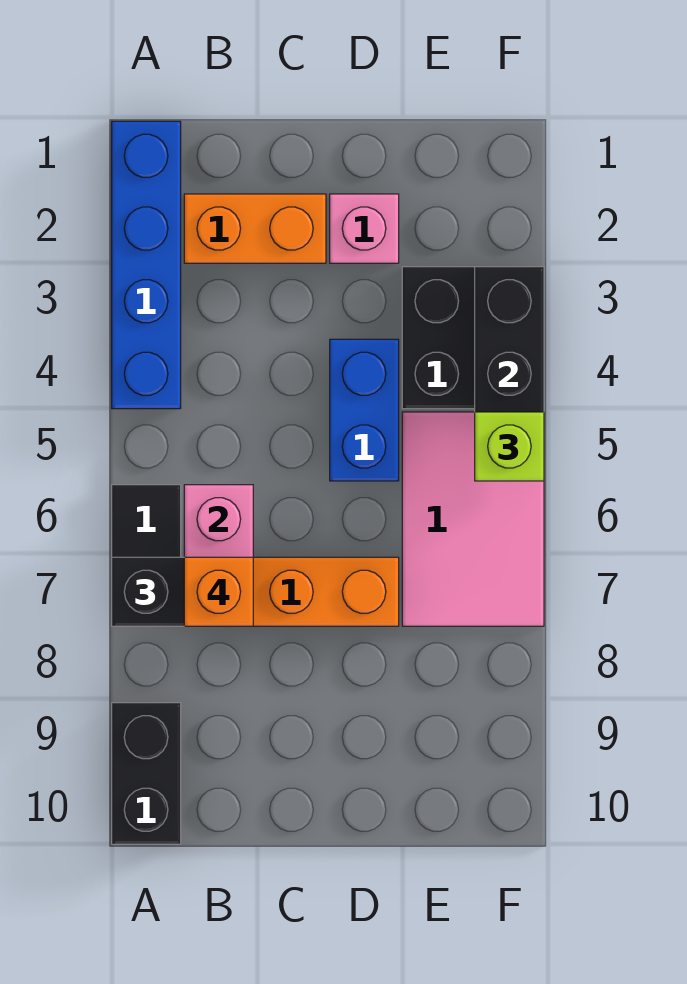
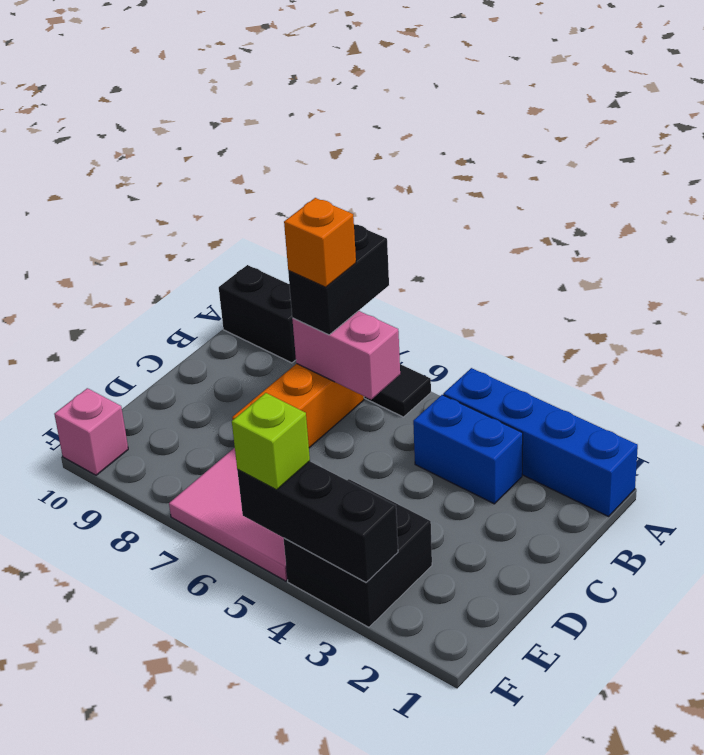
orange brick B2:C2 level 1 -> none
pink brick D2 level 1 -> pink brick F10 level 1
blue brick D4:D5 level 1 -> blue brick B3:B4 level 1

